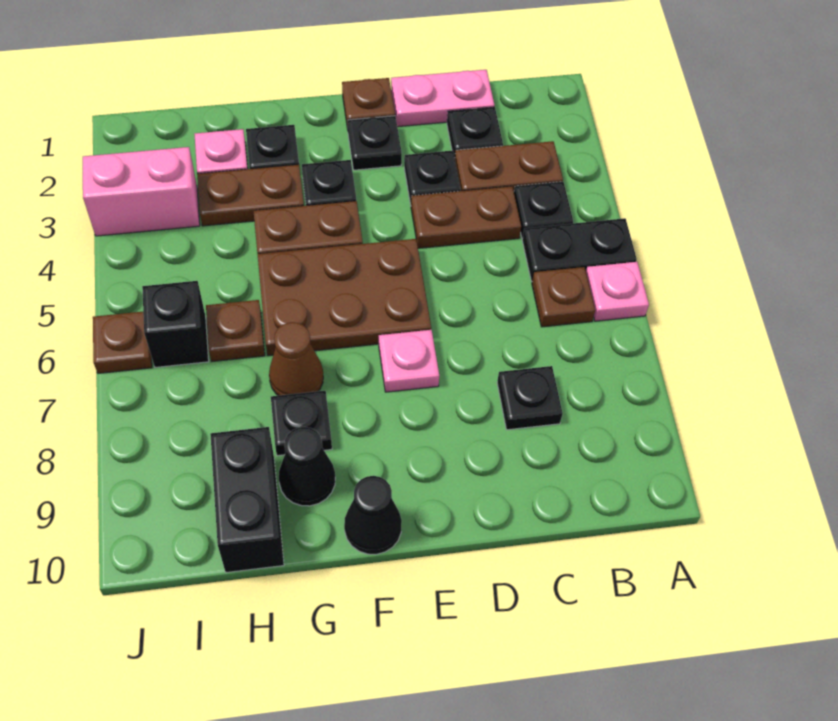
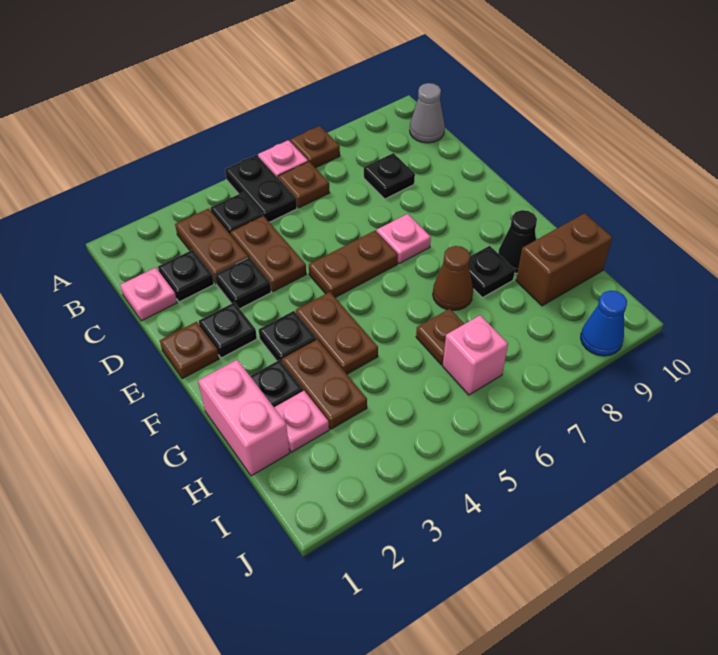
none -> grey cone B10 level 1
pink plate C1:D1 level 1 -> pink plate C1 level 1
brown plate E5:G6 level 1 -> brown plate E5:E6 level 1
black cone F10 level 1 -> none
black brick H9:H10 level 1 -> brown brick H9:H10 level 1
pink brick I3:J3 level 1 -> pink brick G1:H1 level 1
black brick I6 level 1 -> pink brick I6 level 1
brown plate J6 level 1 -> brown plate A7 level 1
none -> blue cone J9 level 1

